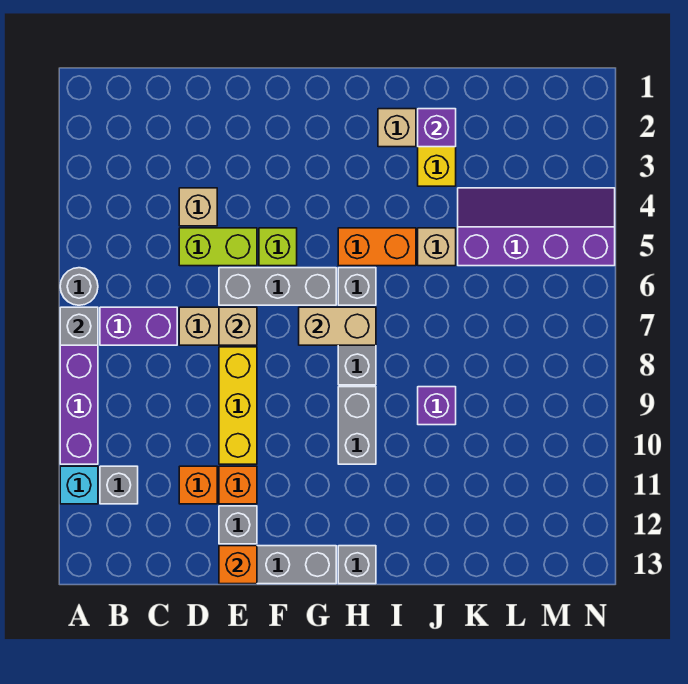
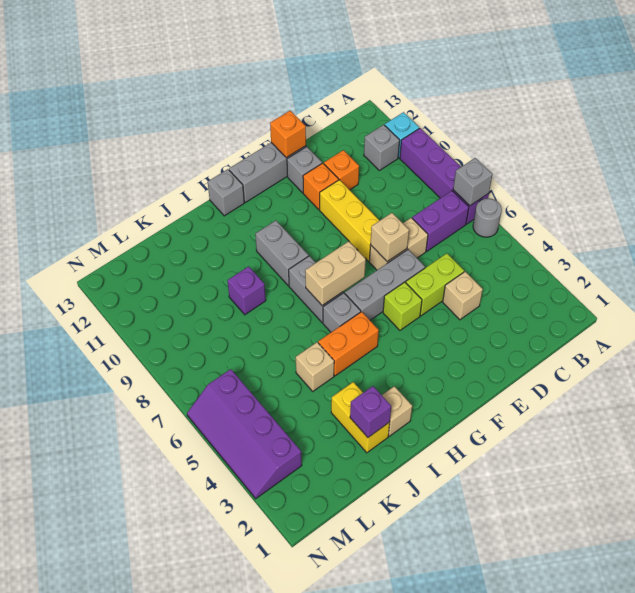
purple slope K4:N5 level 1 top 5 -> purple slope M3:N6 level 1 top M

